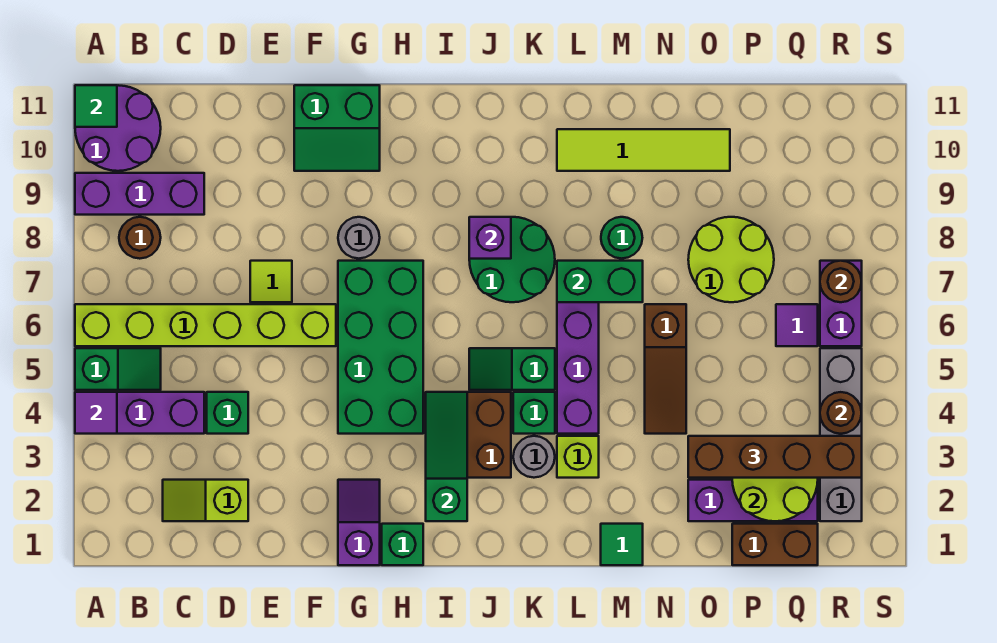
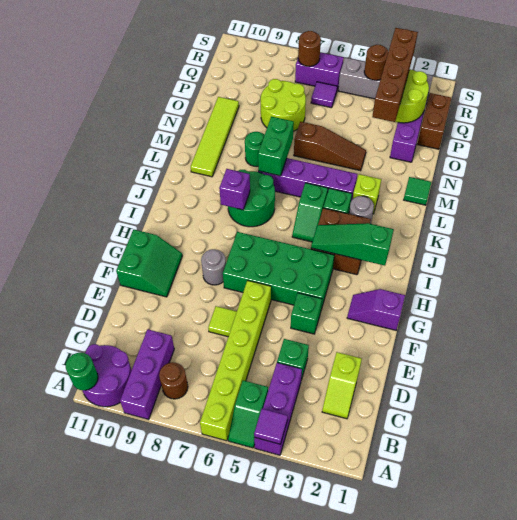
green slope A5:B5 level 1 top A -> green slope A5:B5 level 1 top B
green tile A11 level 2 -> green round brick A11 level 2
green brick H1 level 1 -> green brick F4 level 1

